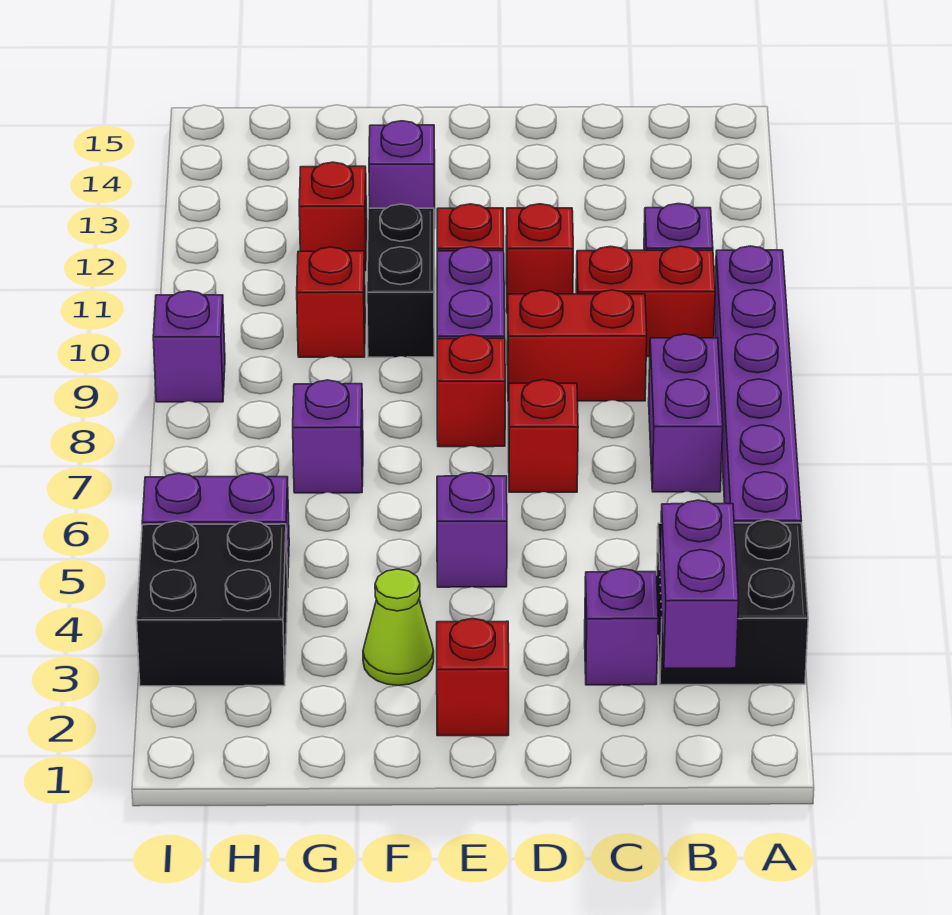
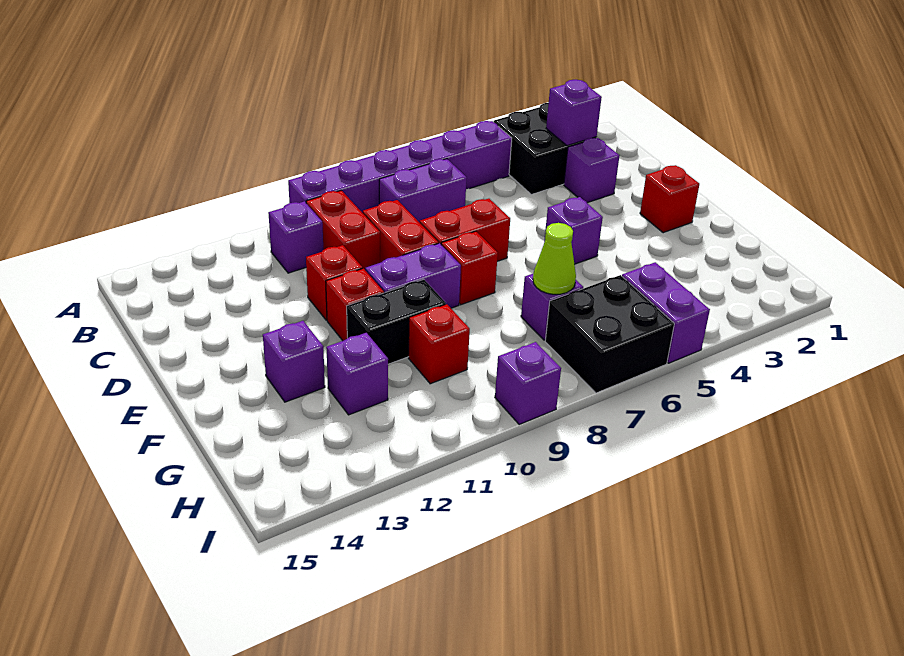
purple brick B2:B3 level 2 -> purple brick B3 level 2
red brick D7 level 1 -> red brick D7:D8 level 1
lime cone F3 level 1 -> lime cone G7 level 2
red brick G12 level 1 -> purple brick G12 level 1
black brick H3:I4 level 1 -> black brick H6:I7 level 1

